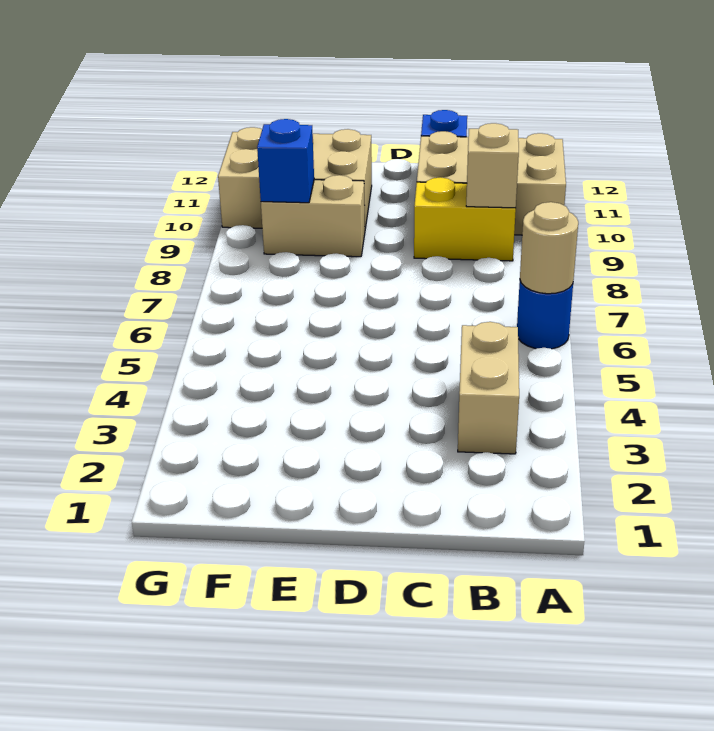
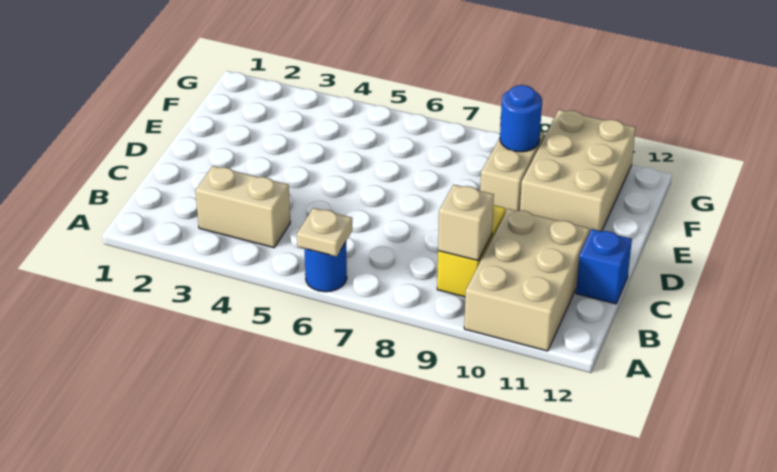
tan round brick A6 level 2 -> tan plate A6 level 2
blue brick F9 level 2 -> blue round brick F9 level 2

